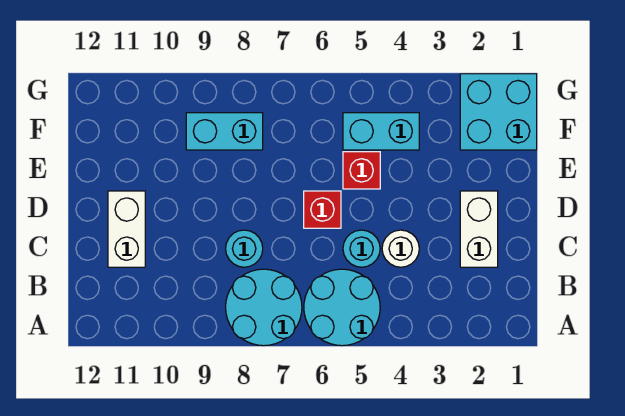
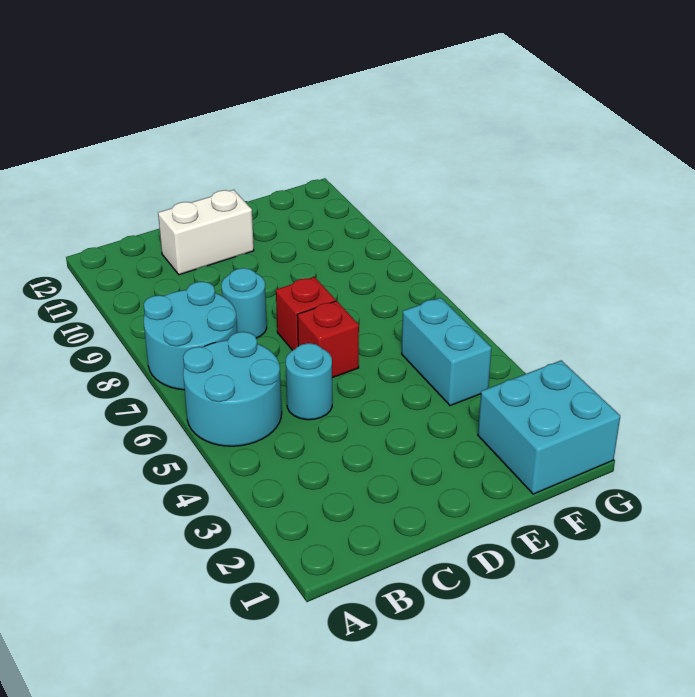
white brick C2:D2 level 1 -> none
white round brick C4 level 1 -> none
red brick E5 level 1 -> red brick D7 level 1
cyan brick F8:F9 level 1 -> none

